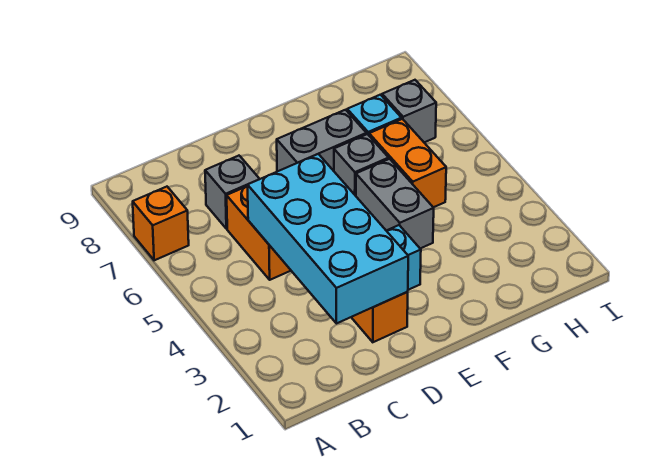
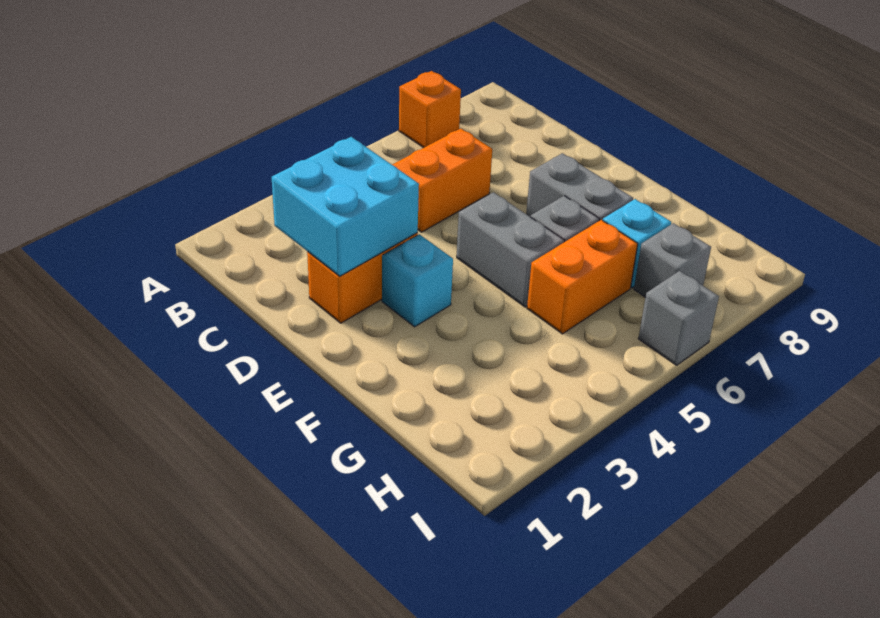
cyan brick C2:D5 level 2 -> cyan brick C2:D3 level 2
grey brick C7 level 1 -> grey brick I6 level 1
grey brick F4:F5 level 1 -> grey brick E5:F5 level 1

